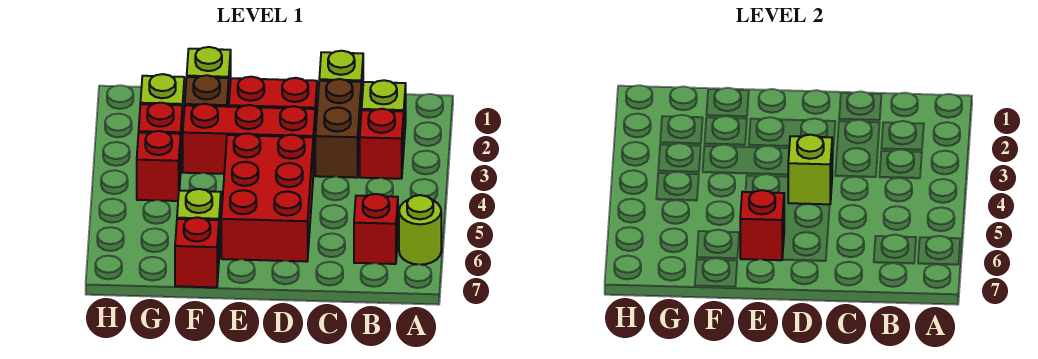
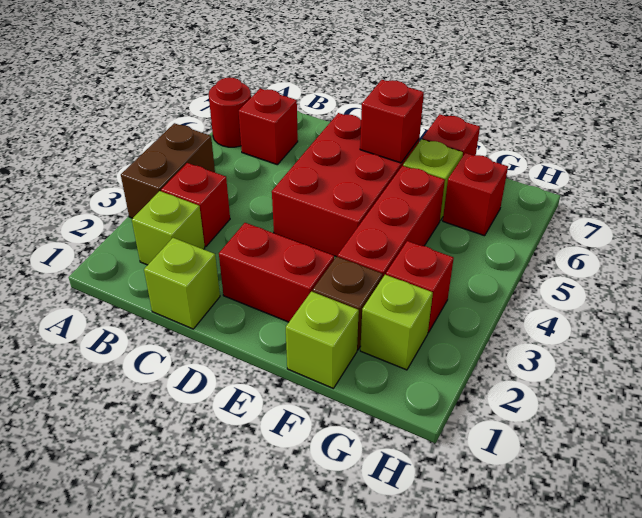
lime round brick A6 level 1 -> red round brick A6 level 1
brown brick C2:C3 level 1 -> brown brick A3:A4 level 1
red brick D3:F3 level 1 -> red brick F3:F5 level 1
lime brick D4 level 2 -> none
red brick G4 level 1 -> red brick G6 level 1

